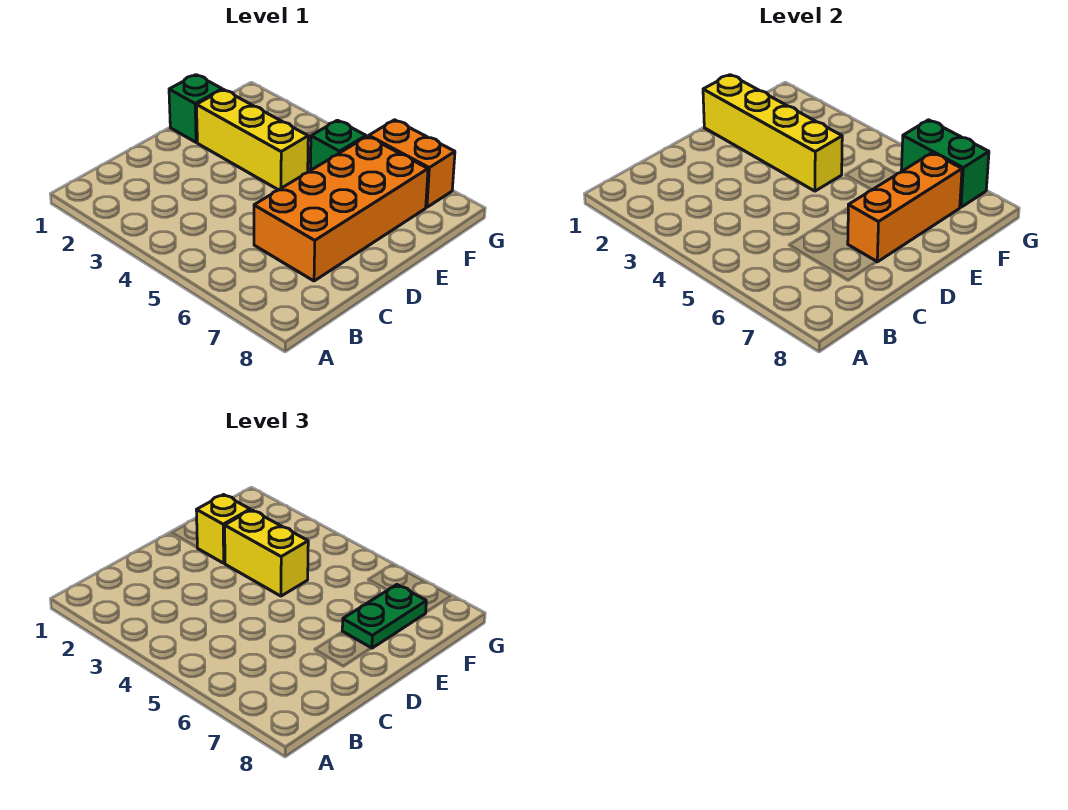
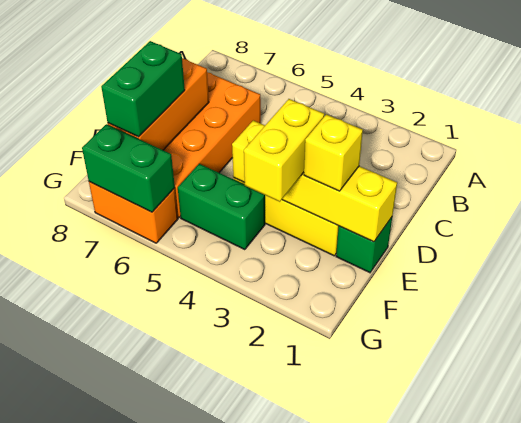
yellow brick E3:E4 level 3 -> yellow brick E3:F3 level 3
green plate E7:F7 level 3 -> green brick E7:F7 level 3
green brick F5 level 1 -> green brick F4:F5 level 1

